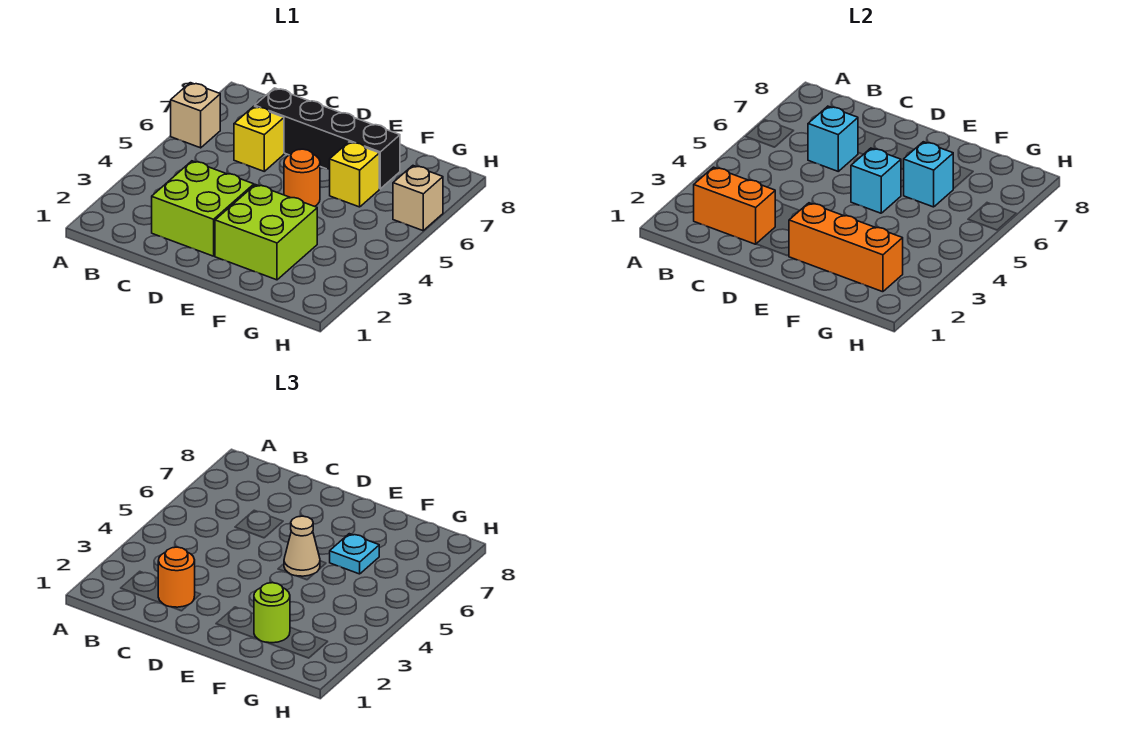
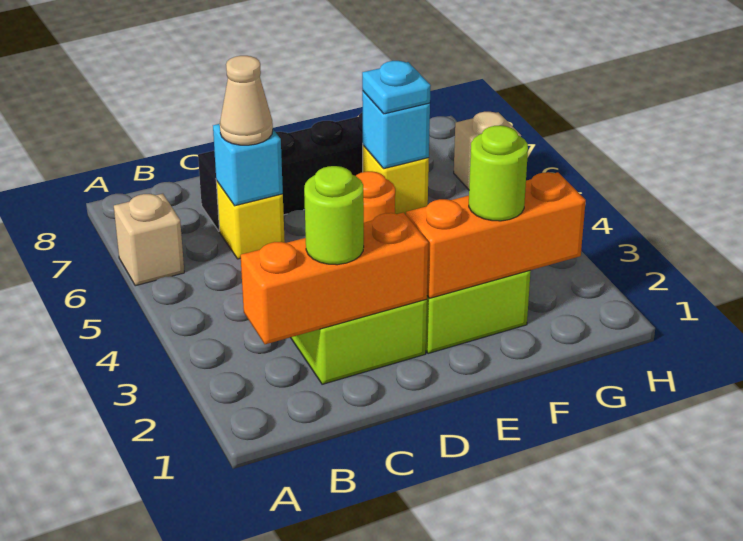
orange brick B2:C2 level 2 -> orange brick B2:D2 level 2
orange round brick C2 level 3 -> lime round brick C2 level 3
cyan brick E5 level 2 -> none
tan cone E5 level 3 -> tan cone C6 level 3

